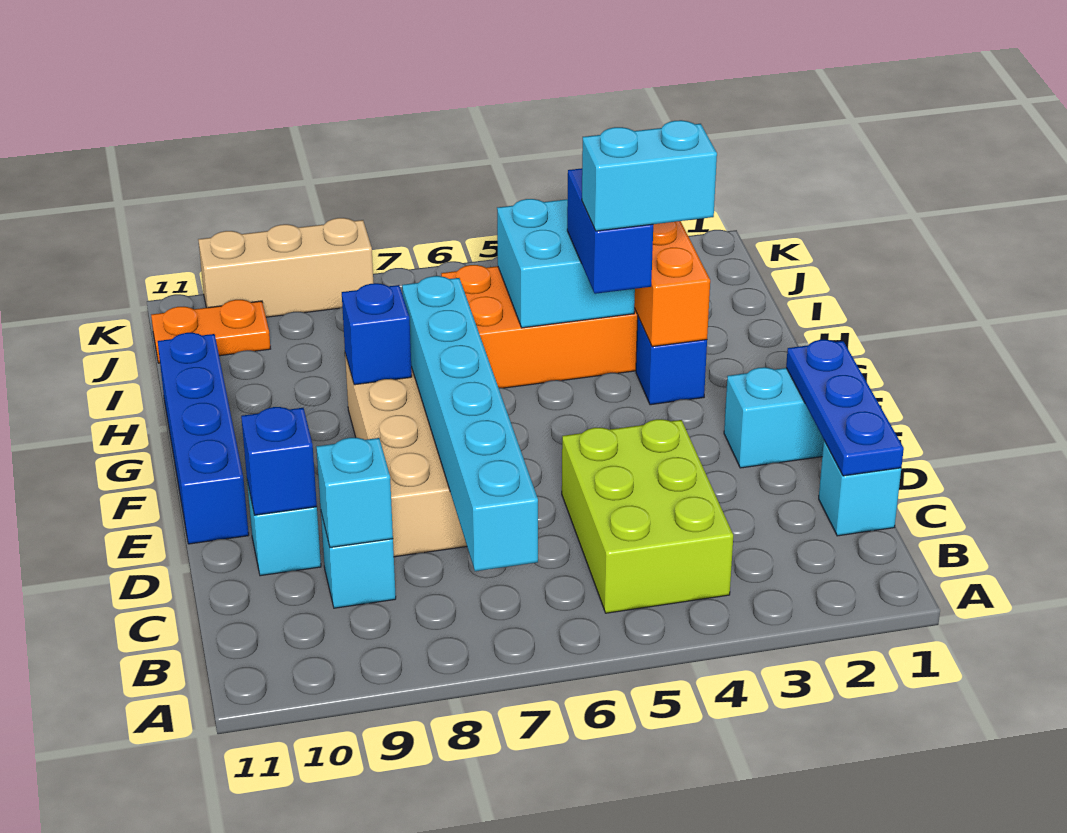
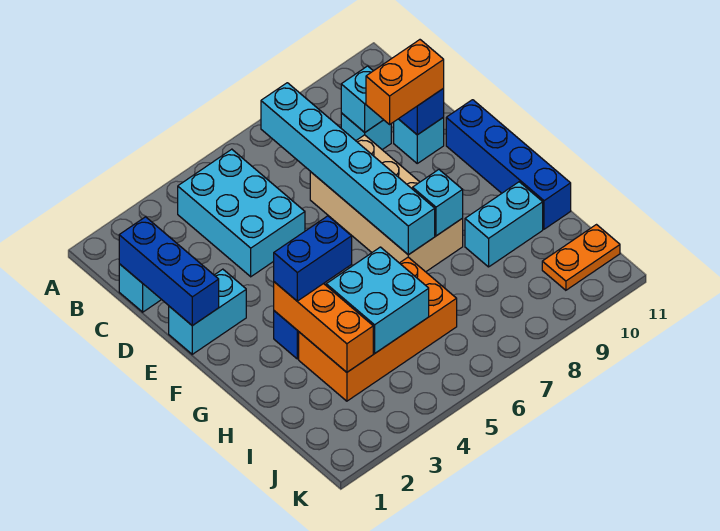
lime brick B4:D5 level 1 -> cyan brick B4:D5 level 1
blue plate C1:E1 level 2 -> blue brick C1:E1 level 2
none -> orange brick D9:D10 level 3
cyan brick G3:G4 level 4 -> cyan brick H9:H10 level 1
blue brick G4:H4 level 3 -> blue brick G3:G4 level 3
blue brick G8 level 2 -> cyan brick G8 level 2
tan brick K8:K10 level 1 -> none

